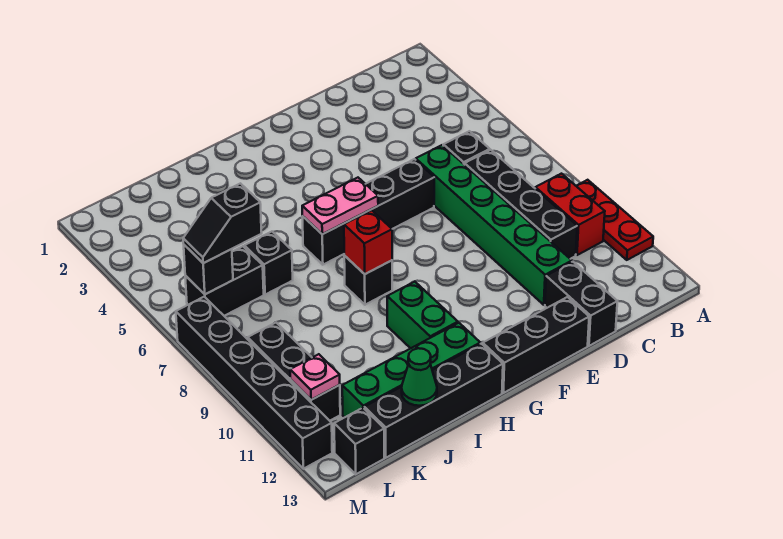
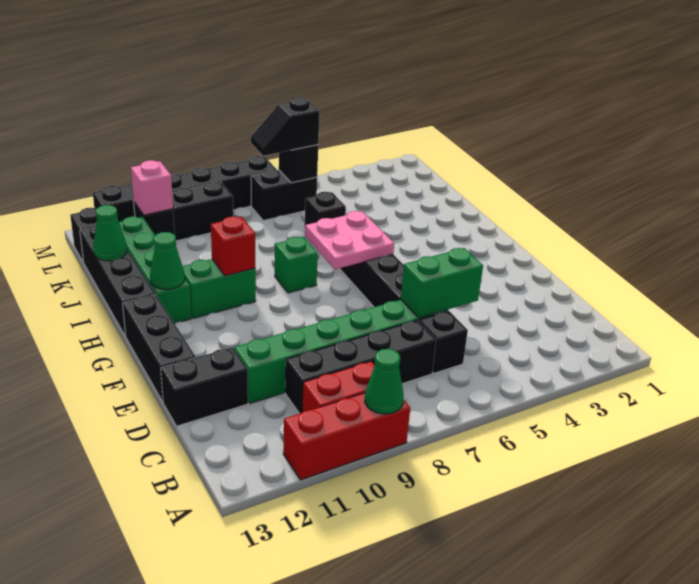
red plate A9:A11 level 1 -> red brick A9:A11 level 1
none -> green cone A9 level 2
none -> green brick D5:D6 level 2
pink plate G6:H6 level 2 -> pink plate G6:H7 level 2
black brick H8 level 1 -> green brick H8 level 1
red brick H8 level 2 -> red brick H10 level 2
none -> green cone H12 level 2
black brick K6:L6 level 1 -> black brick L6:L7 level 1
black slope K6:L6 level 3 top K -> black slope L6:L7 level 3 top 6
pink plate L11 level 2 -> pink brick L11 level 2

